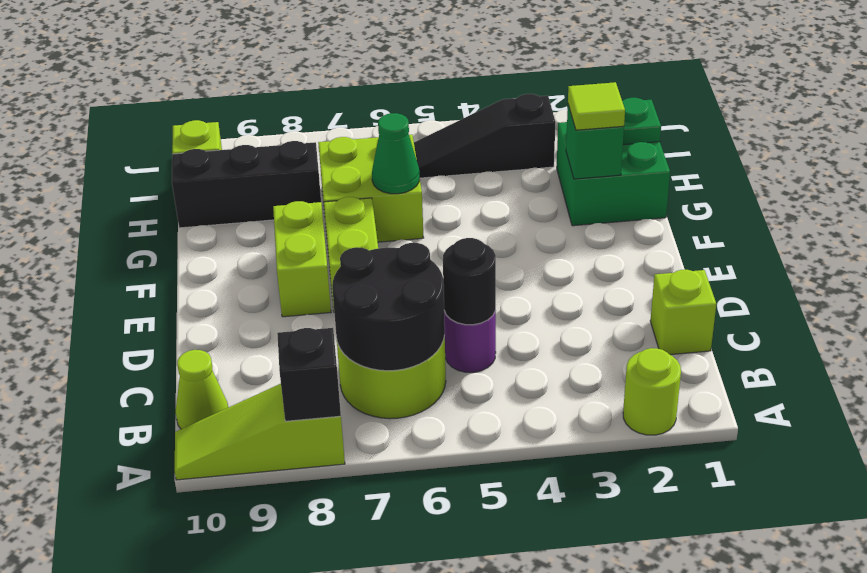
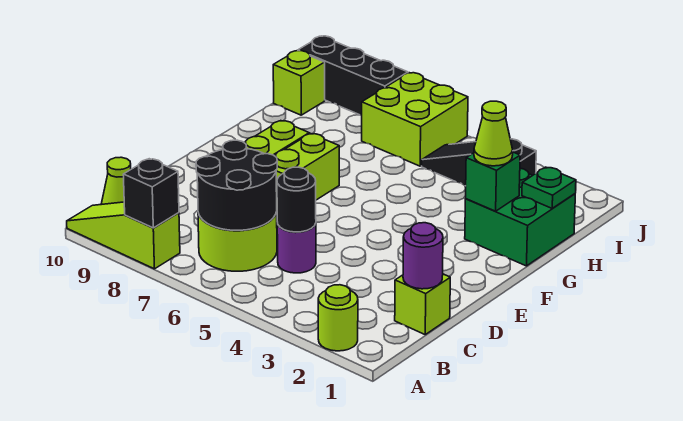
none -> purple round brick C1 level 2
lime tile G2 level 3 -> lime cone G2 level 3
lime brick G6:H7 level 1 -> lime brick I6:J7 level 1
green cone G6 level 2 -> none
black brick H8:H10 level 1 -> black brick J8:J10 level 1

